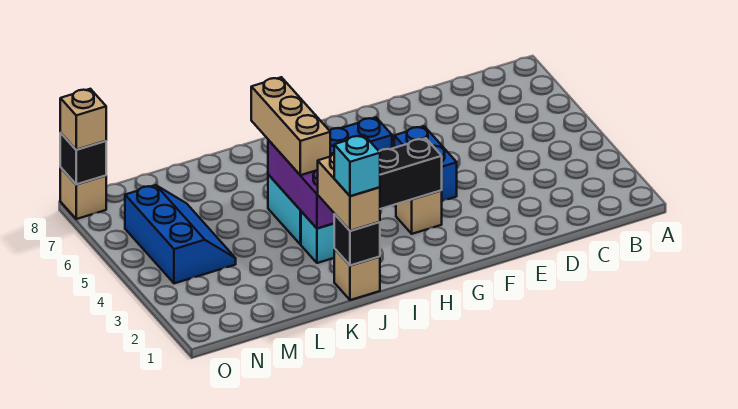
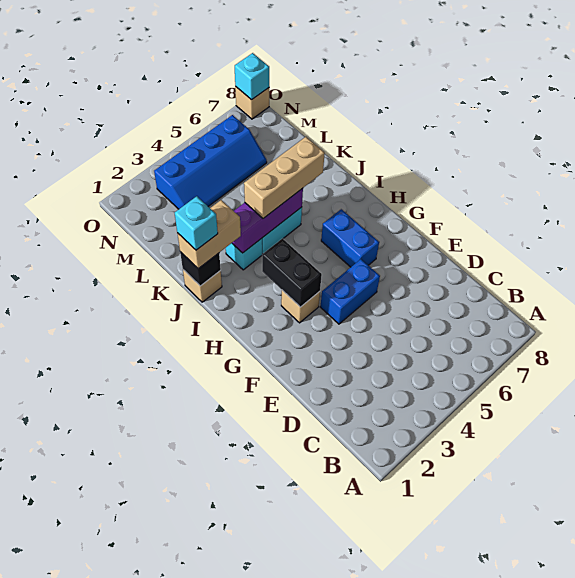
blue slope M4:N6 level 1 top N -> blue slope M3:N6 level 1 top N
black brick O8 level 2 -> cyan brick O8 level 2
tan brick O8 level 3 -> none

